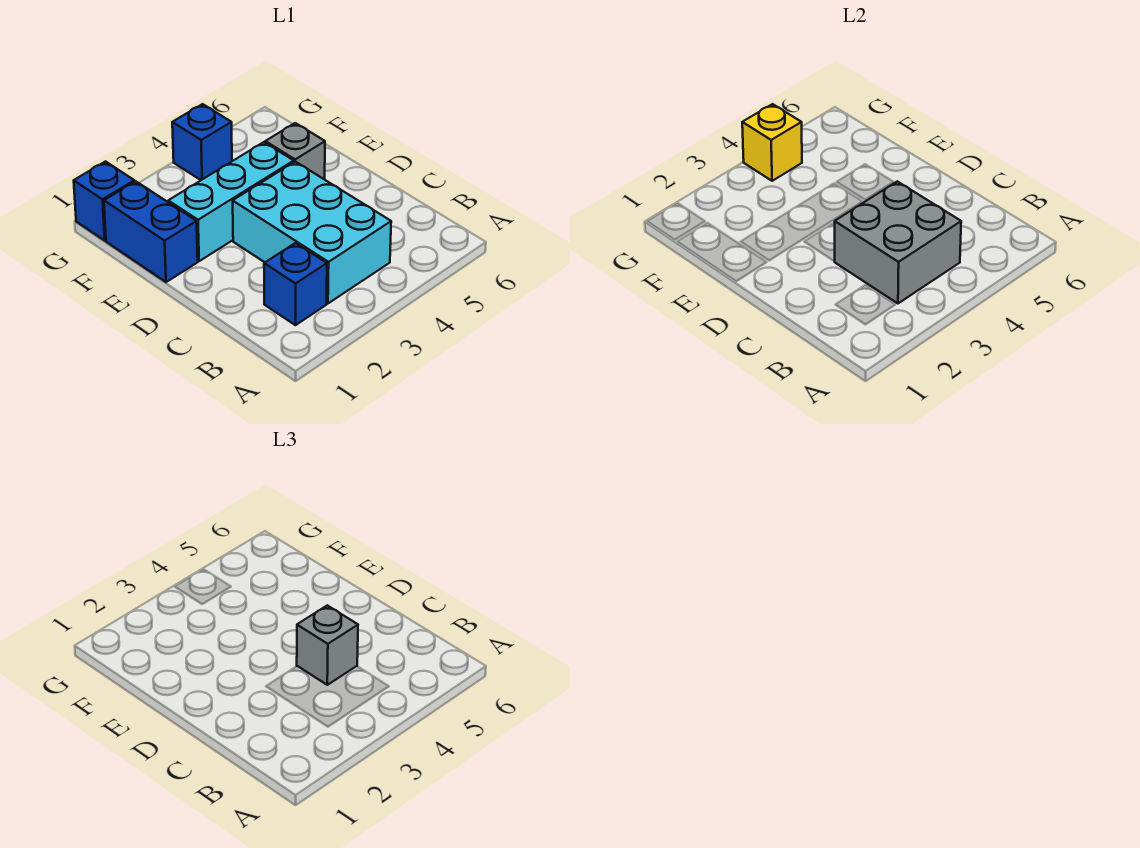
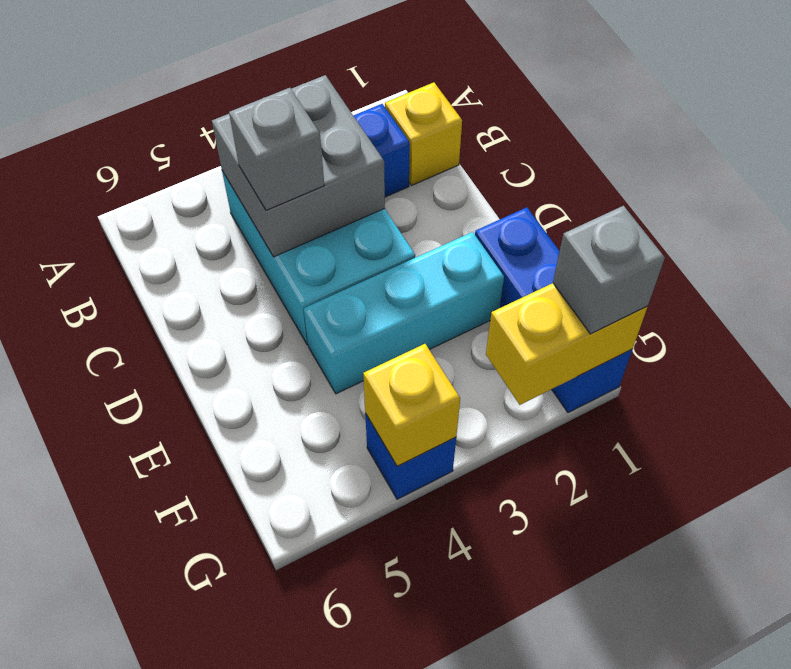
none -> yellow brick B1 level 1
grey brick E5 level 1 -> grey brick G1 level 3
none -> yellow brick G1:G2 level 2

